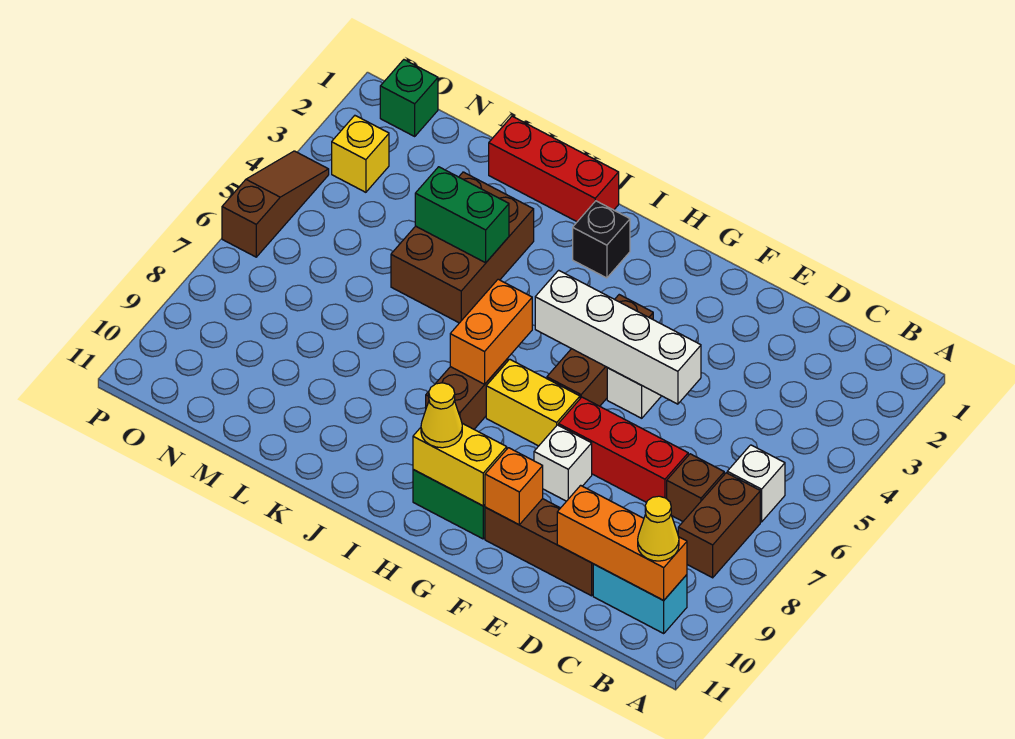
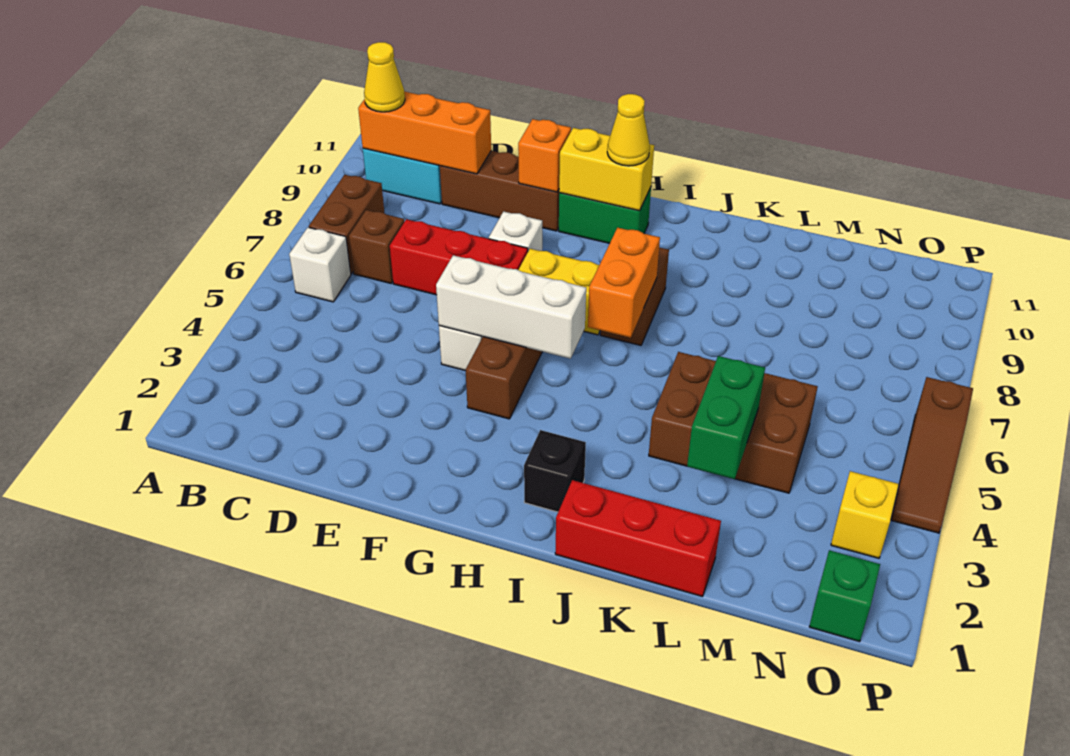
white brick E5:H5 level 2 -> white brick F5:H5 level 2
brown brick K3:L5 level 1 -> brown brick K4:M5 level 1
green brick K4:L4 level 2 -> green brick L3:L4 level 2

